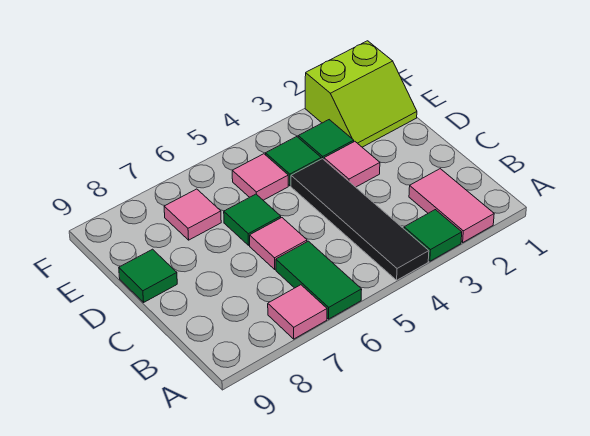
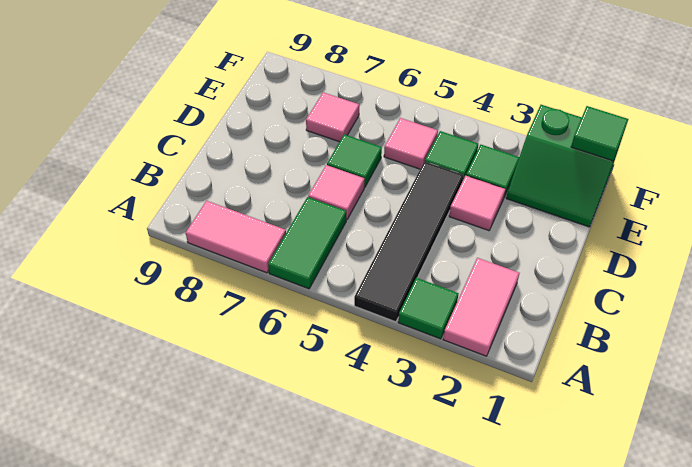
pink tile A7 level 1 -> pink tile A7:A8 level 1
green tile D9 level 1 -> green tile F1 level 2
lime slope E1:F2 level 1 top F -> green slope E1:F2 level 1 top F

